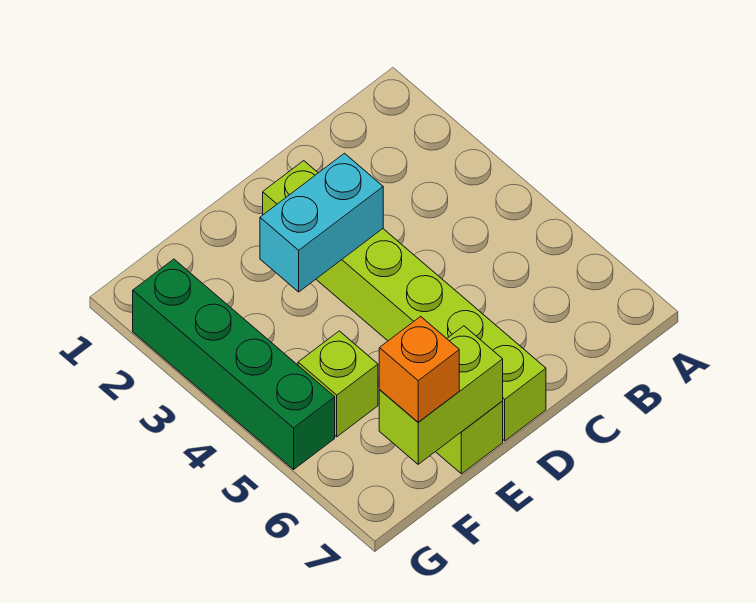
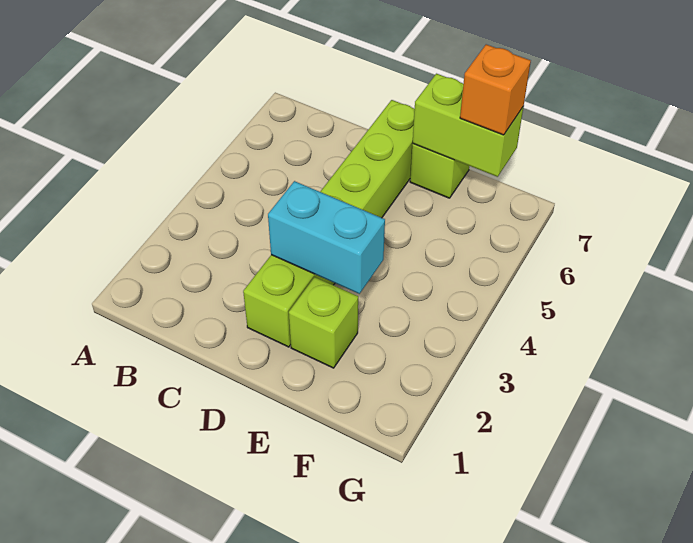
lime brick F5 level 1 -> lime brick E2 level 1
green brick G2:G5 level 1 -> none

